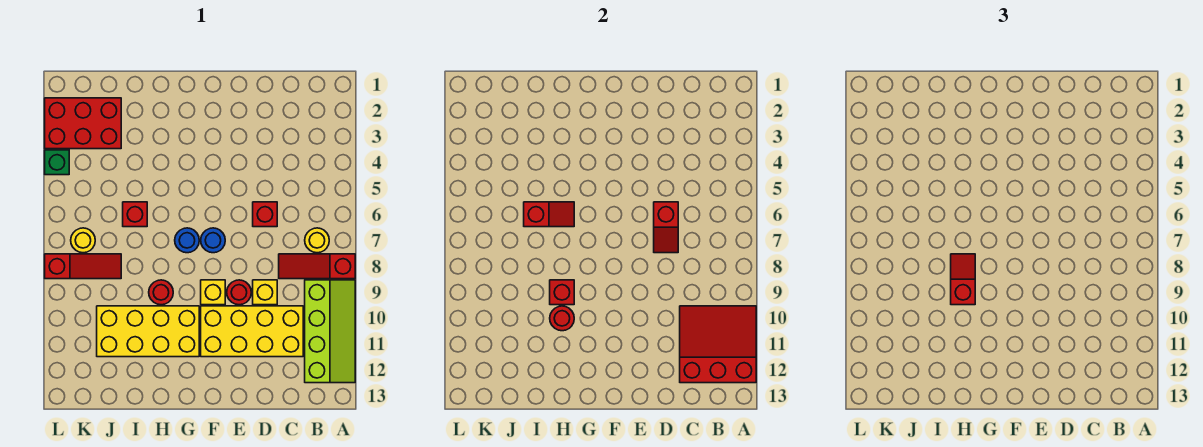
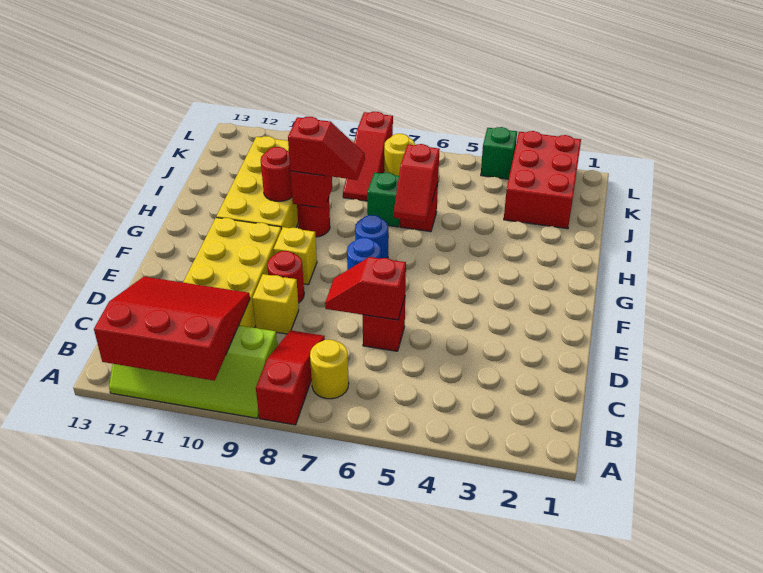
red slope A10:C12 level 2 top 12 -> red slope A10:C12 level 2 top A
none -> green brick I7 level 1

